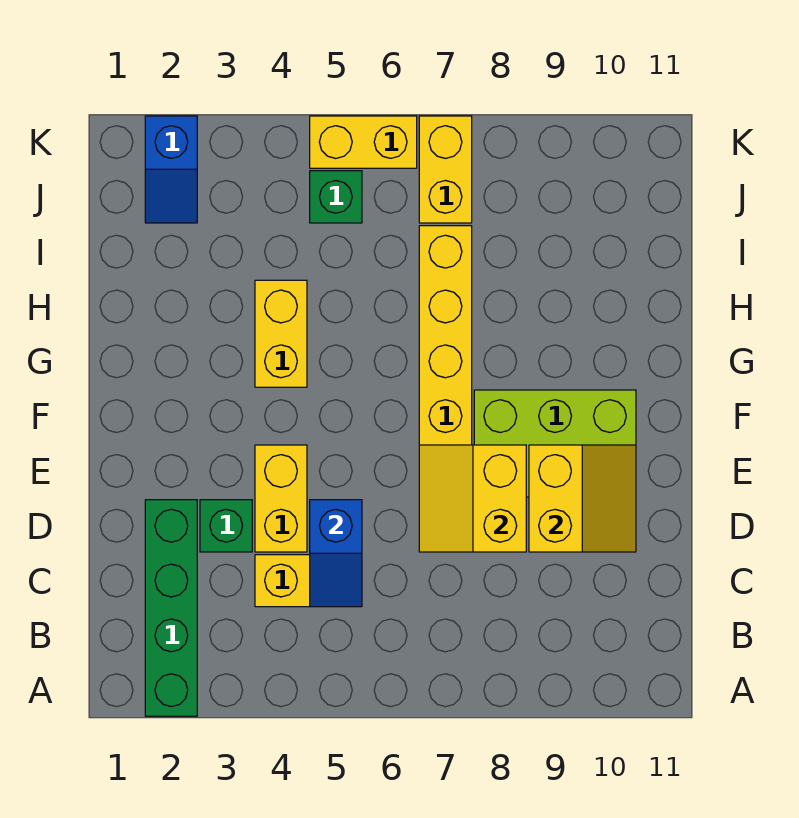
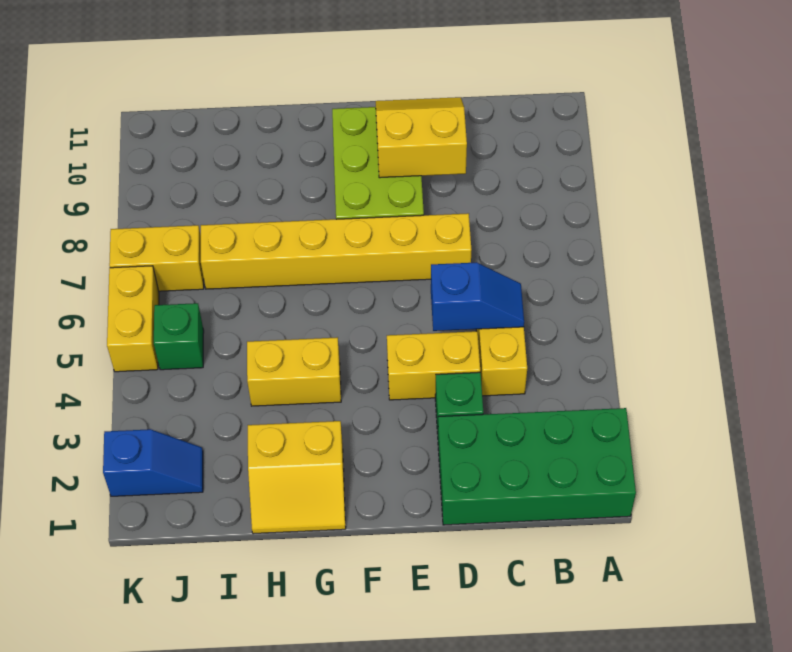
green brick A2:D2 level 1 -> green brick A1:D2 level 1
yellow slope D7:E8 level 2 top 8 -> yellow slope G1:H2 level 1 top 2

